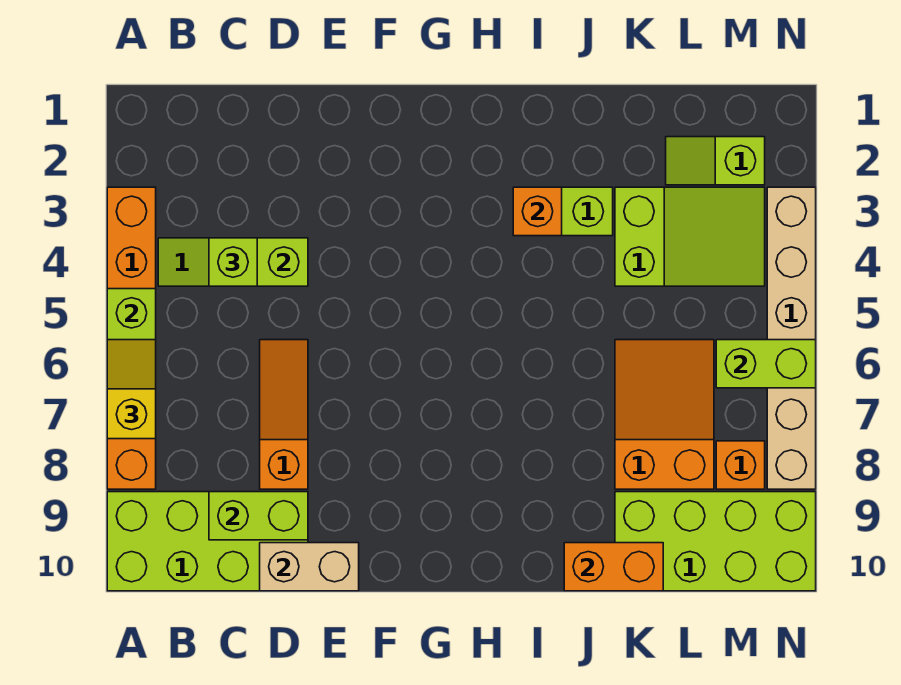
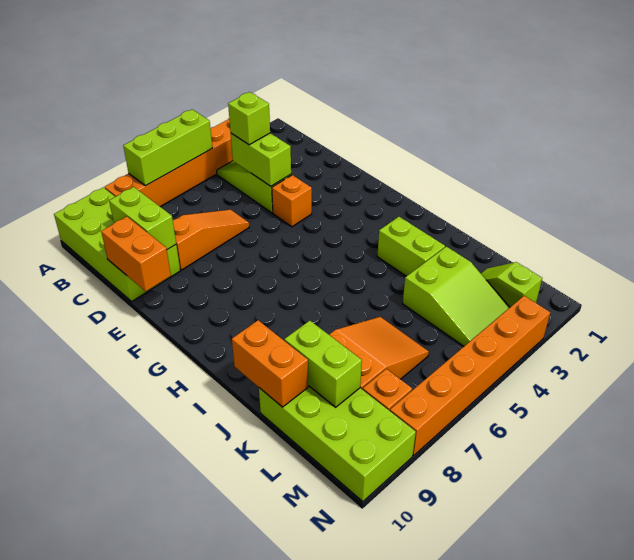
yellow slope A6:A7 level 3 top 7 -> none
tan brick D10:E10 level 2 -> orange brick D10:E10 level 2
orange brick I3 level 2 -> orange brick E4 level 1
lime brick M6:N6 level 2 -> lime brick K9:L9 level 2
tan brick N3:N8 level 1 -> orange brick N3:N8 level 1

